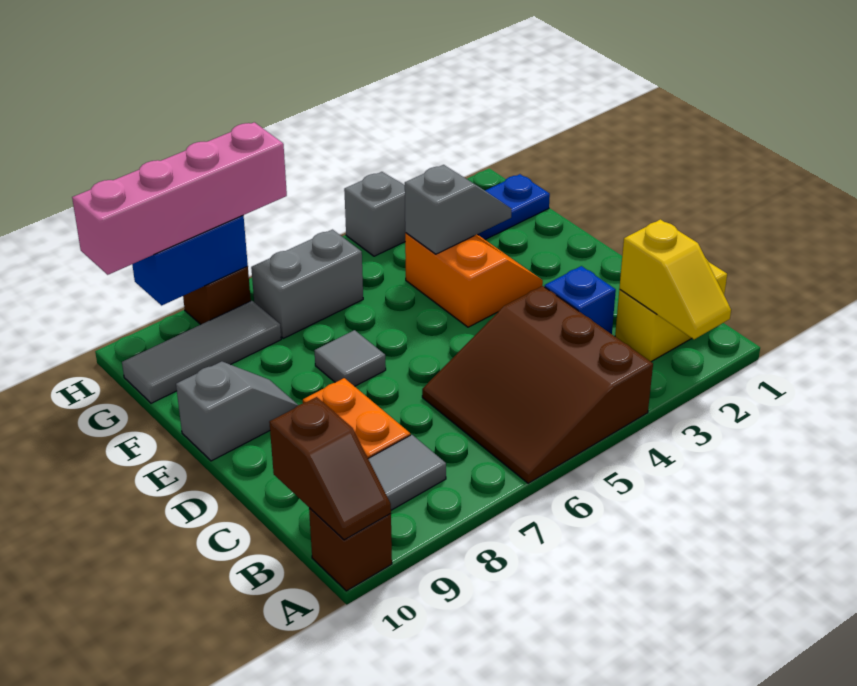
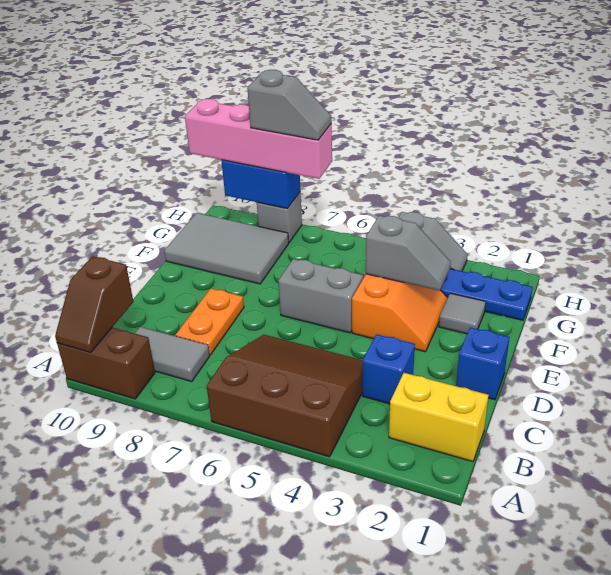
yellow slope A2:B2 level 2 top B -> none
brown slope A4:C6 level 1 top 4 -> brown slope A4:C6 level 1 top A
brown brick A10 level 1 -> brown brick A9:A10 level 1
none -> blue brick D1 level 1
grey tile E7 level 1 -> grey tile F2 level 1
grey slope E9:E10 level 1 top 10 -> grey slope H7:H8 level 4 top 8
grey brick G6:G7 level 1 -> grey brick E5:E6 level 1
grey tile G8:G10 level 1 -> grey tile F8:G10 level 1
brown brick H8 level 1 -> grey brick H8 level 1

